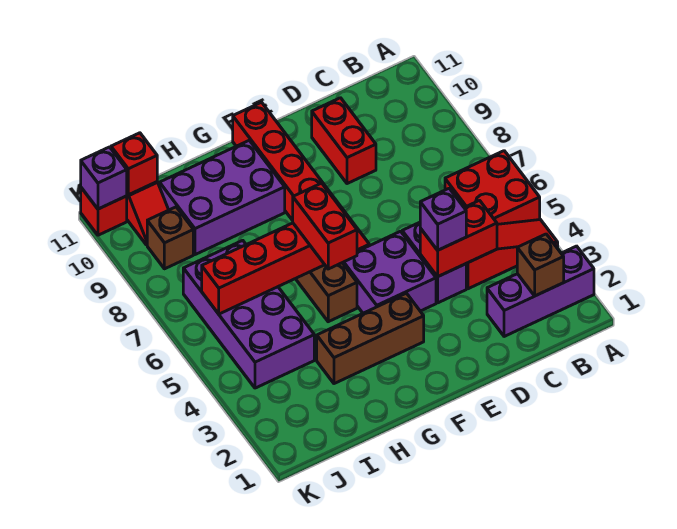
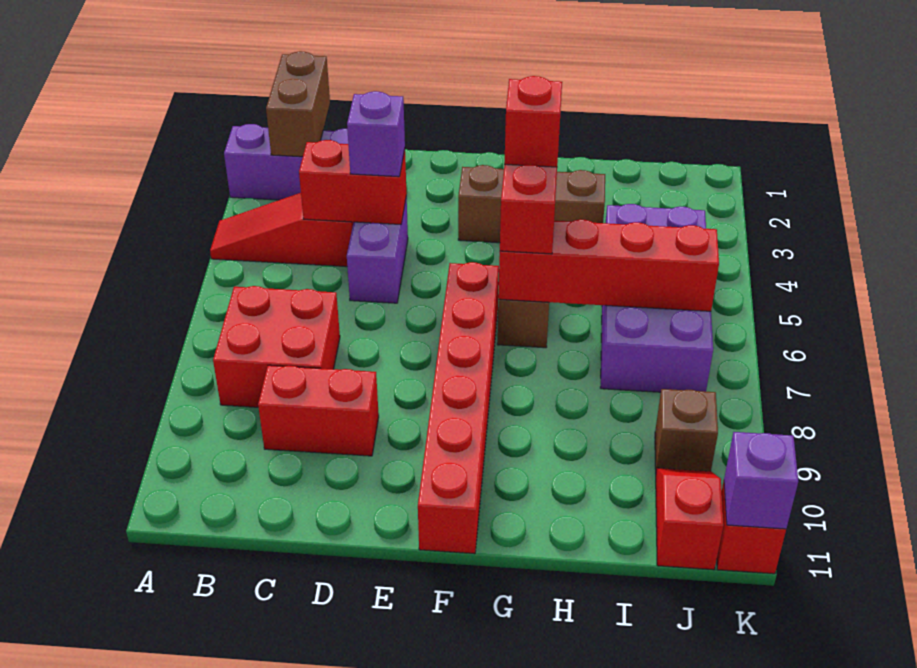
red brick A5:B6 level 1 -> red brick B7:C8 level 1
brown brick B2 level 2 -> brown brick B1:B2 level 2
red brick D9:D10 level 1 -> red brick C9:D9 level 1
purple brick E4:F5 level 1 -> none
purple brick G9:I10 level 1 -> none
red brick J11 level 2 -> red brick G5 level 4

